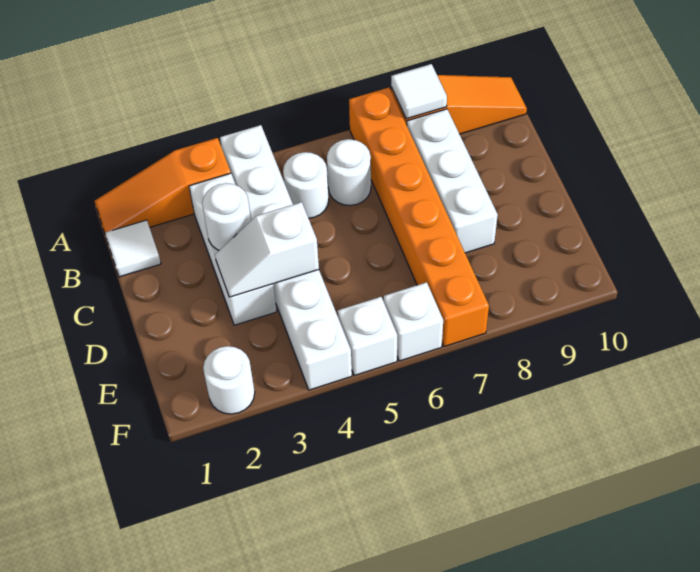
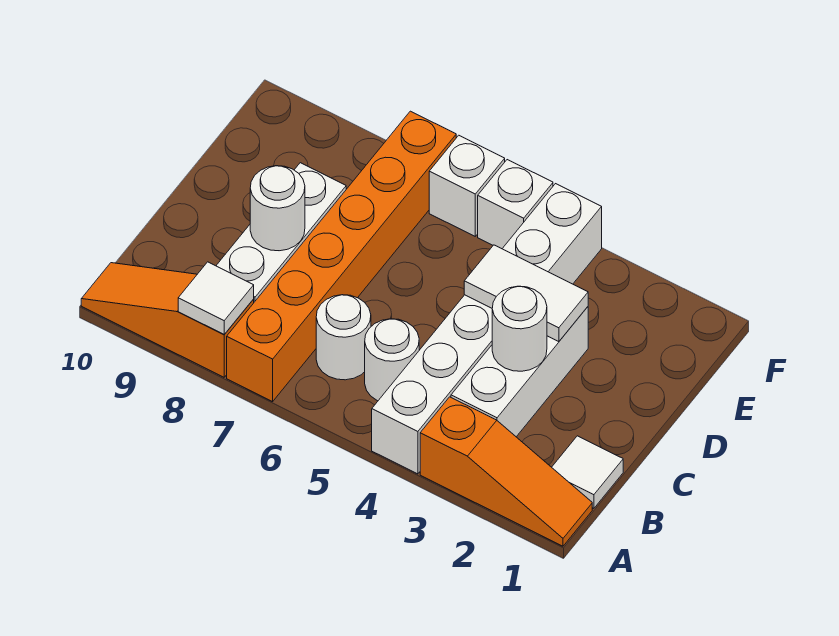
white slope D3:D4 level 2 top 4 -> white tile D3:D4 level 2
white round brick F2 level 1 -> white round brick C8 level 2

